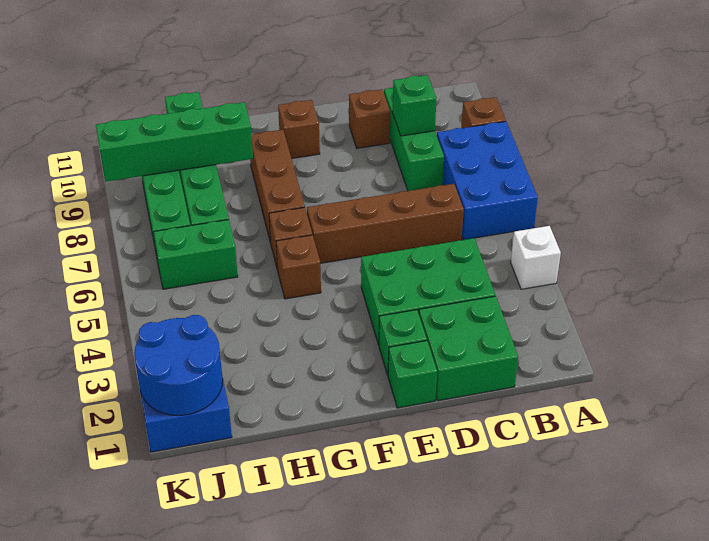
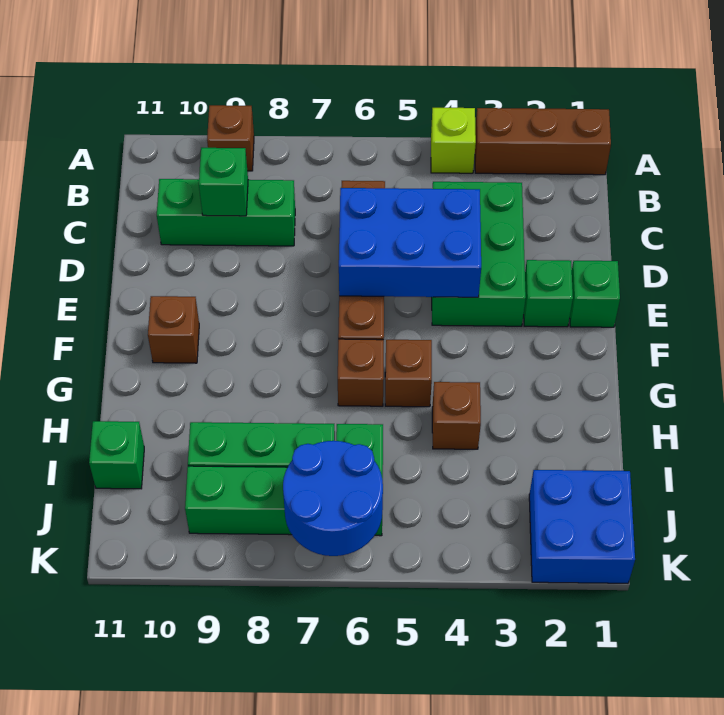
white brick A4 level 1 -> lime brick A4 level 1
blue brick A6:B8 level 1 -> blue brick D4:E6 level 2
green brick C1:D2 level 1 -> none
brown brick D10 level 1 -> brown brick H4 level 1
brown brick G7:G9 level 1 -> brown brick A1:A3 level 1
green brick H9:K9 level 2 -> none
blue round brick J1:K2 level 2 -> blue round brick J6:K7 level 2

